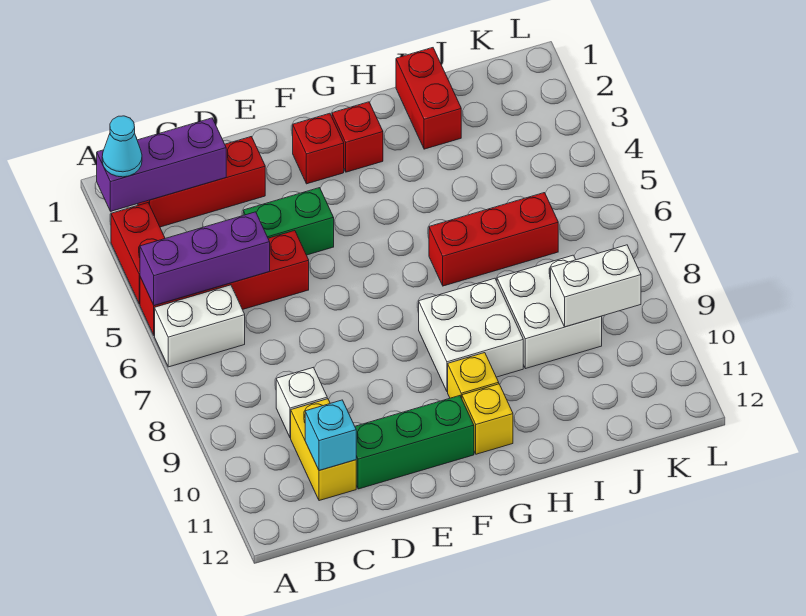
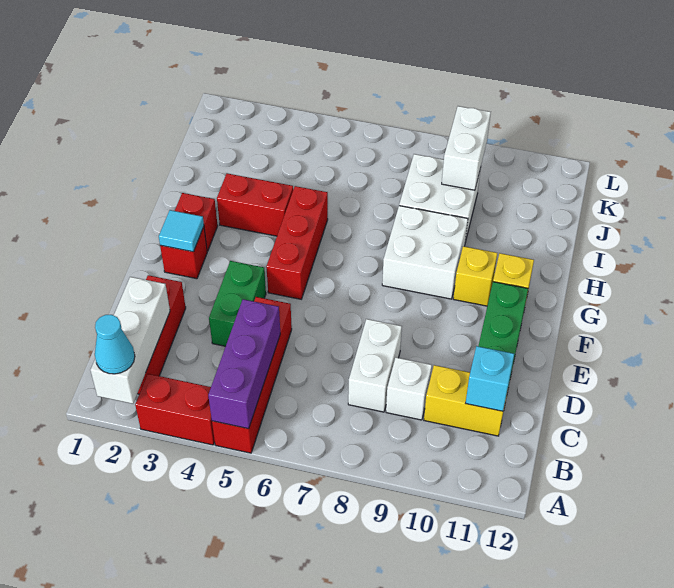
purple brick A2:C2 level 2 -> white brick A2:C2 level 2
white brick A6:B6 level 1 -> white brick C8:D8 level 1
none -> cyan tile F2 level 2
red brick H6:J6 level 1 -> red brick F5:H5 level 1
red brick I1:I2 level 1 -> red brick H3:H4 level 1

